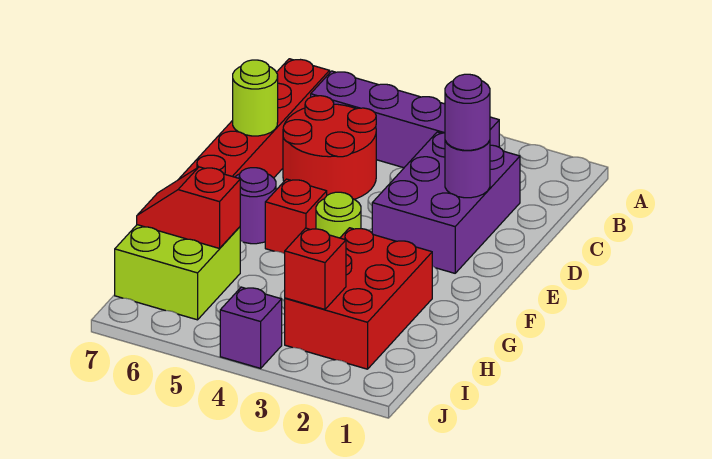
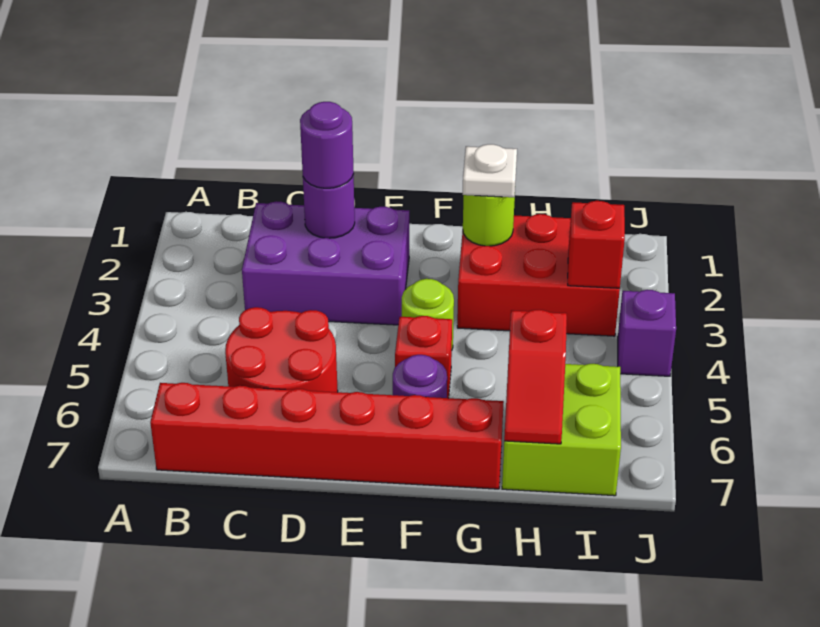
purple brick B3:B6 level 1 -> none
lime round brick D7 level 2 -> lime round brick G2 level 2
none -> white plate G2 level 3

